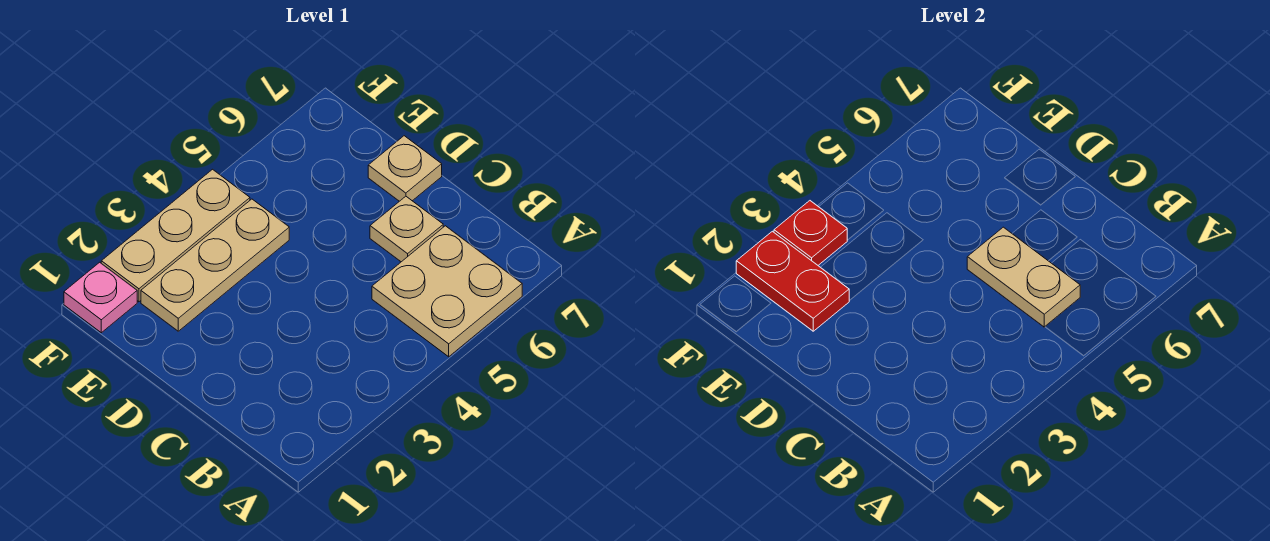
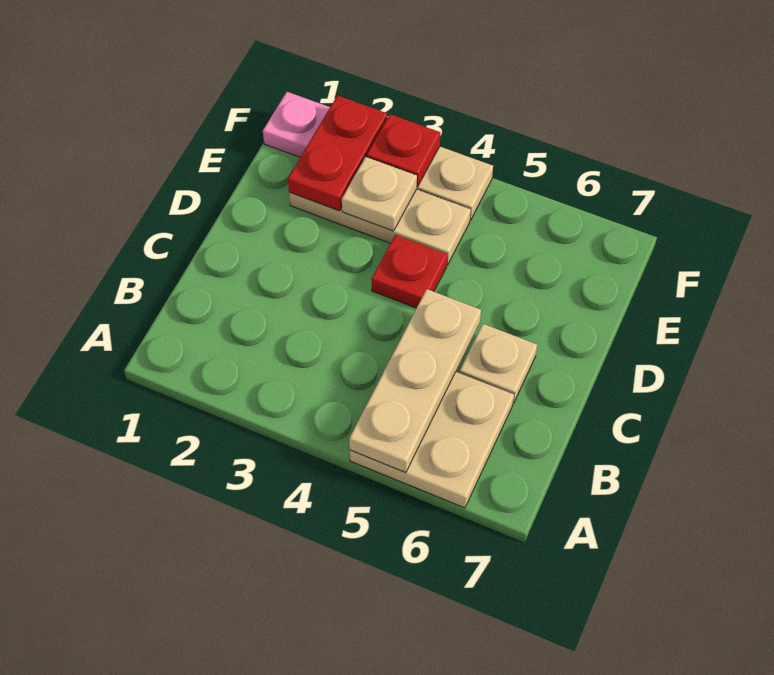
tan plate B5:C5 level 2 -> tan plate A5:C5 level 2
none -> red plate D4 level 1
tan plate D7 level 1 -> tan plate E3 level 2

